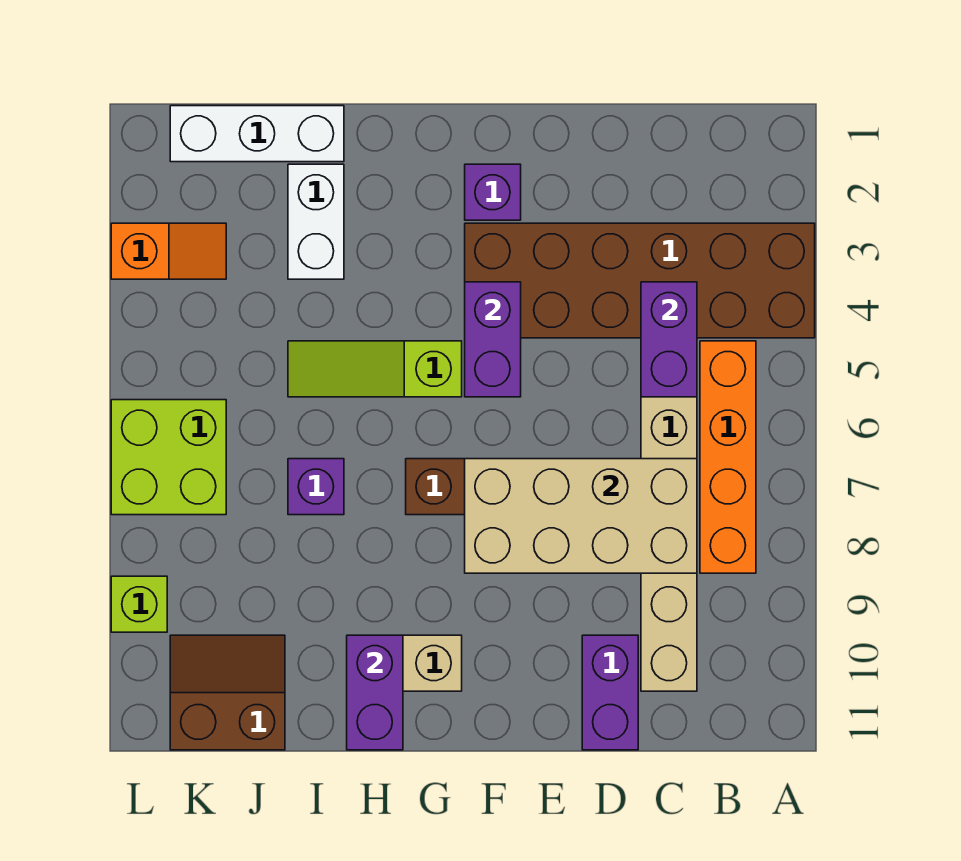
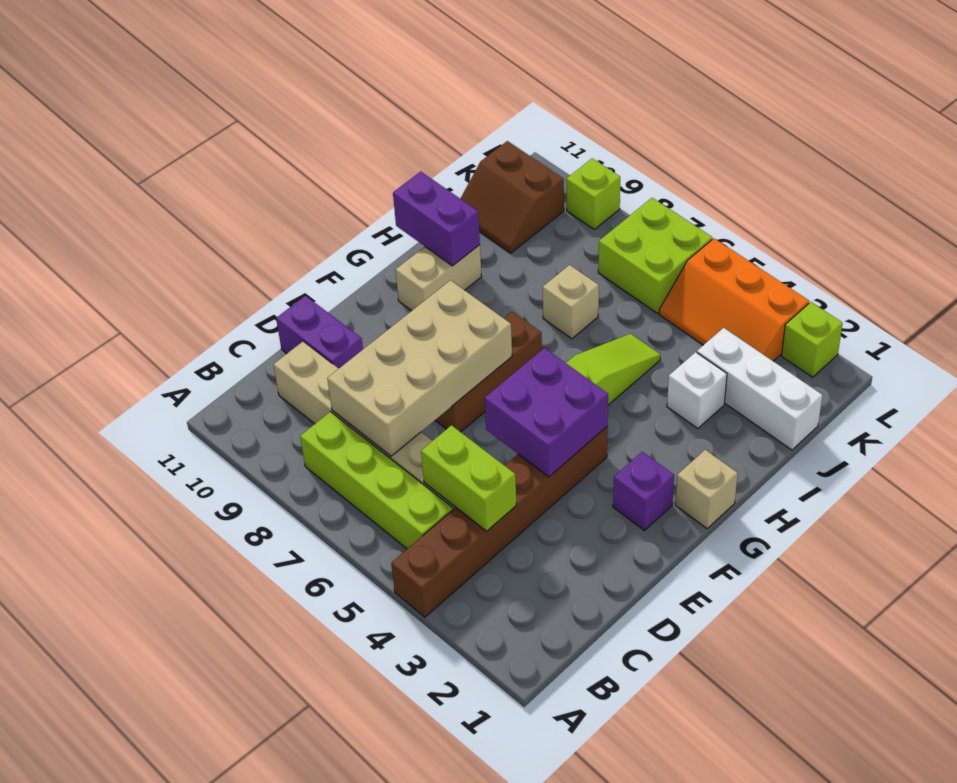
brown brick A3:F4 level 1 -> brown brick A4:F4 level 1
orange brick B5:B8 level 1 -> lime brick B5:B8 level 1
purple brick C4:C5 level 2 -> lime brick C4:C5 level 2
purple brick F4:F5 level 2 -> purple brick E4:F5 level 2
none -> tan brick G1 level 1
white brick I1:K1 level 1 -> white brick J1:J3 level 1
white brick I2:I3 level 1 -> white brick I3 level 1
purple brick I7 level 1 -> tan brick I7 level 1
brown slope J10:K11 level 1 top 11 -> brown slope J10:K11 level 1 top K
orange slope K3:L3 level 1 top L -> orange slope K3:L5 level 1 top L
none -> lime brick L2 level 1

